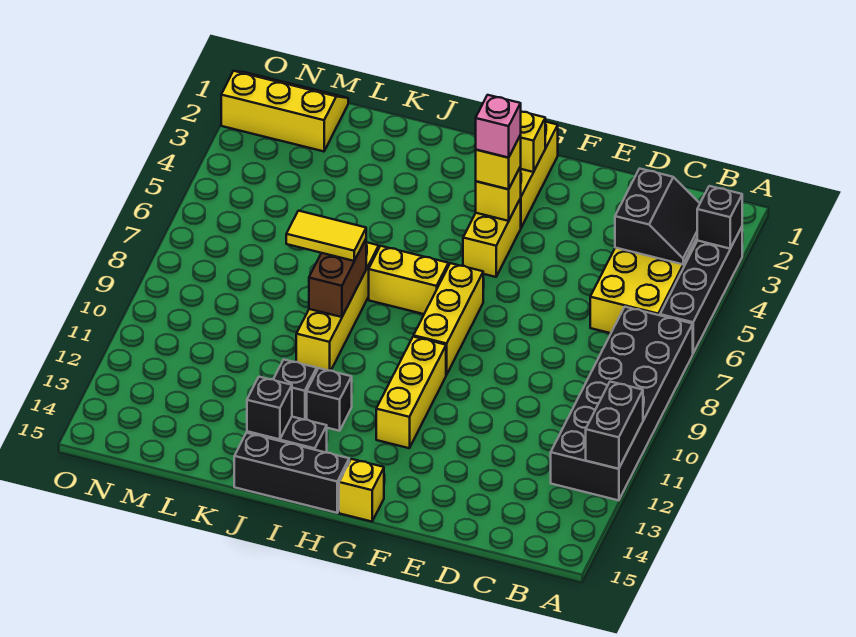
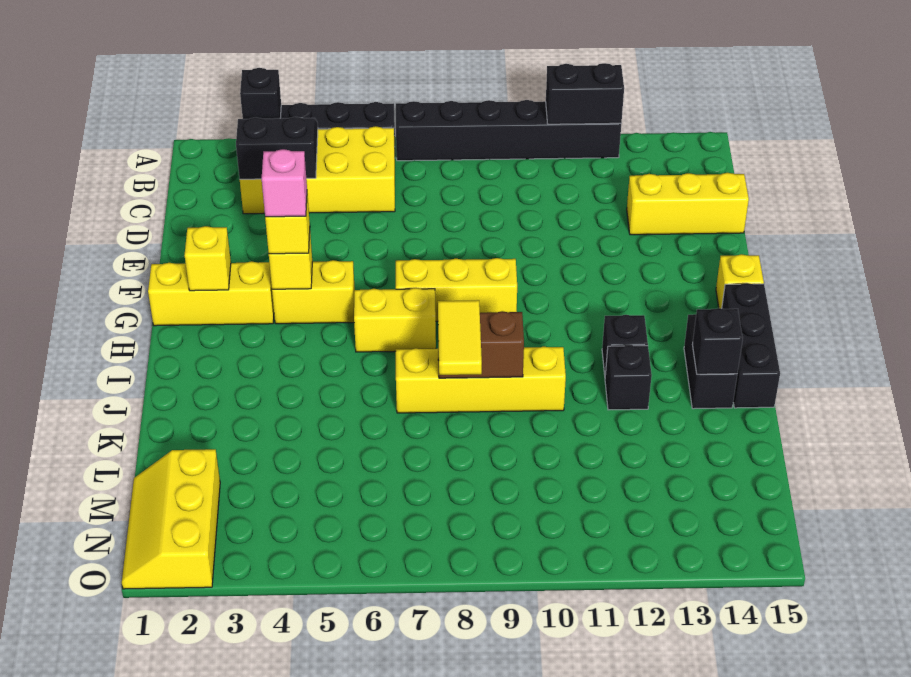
black brick A7:B12 level 1 -> black brick A7:A12 level 1
yellow brick G10:G12 level 1 -> yellow brick D13:D15 level 1
yellow brick H7:I7 level 1 -> yellow brick H6:H7 level 1

